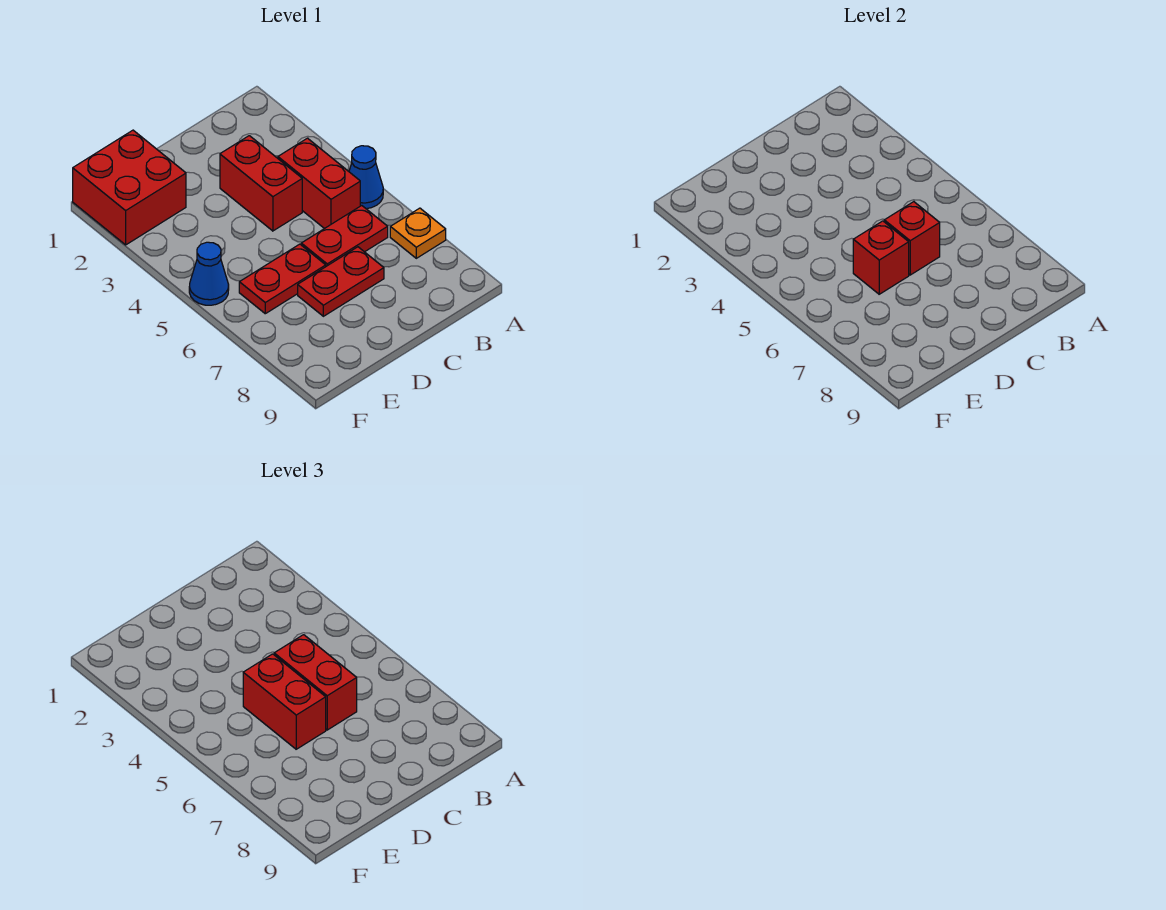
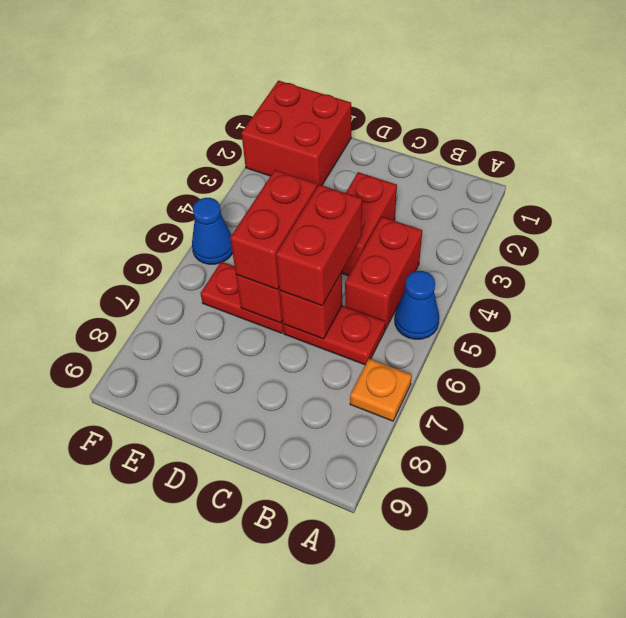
red plate C7:D7 level 1 -> none

